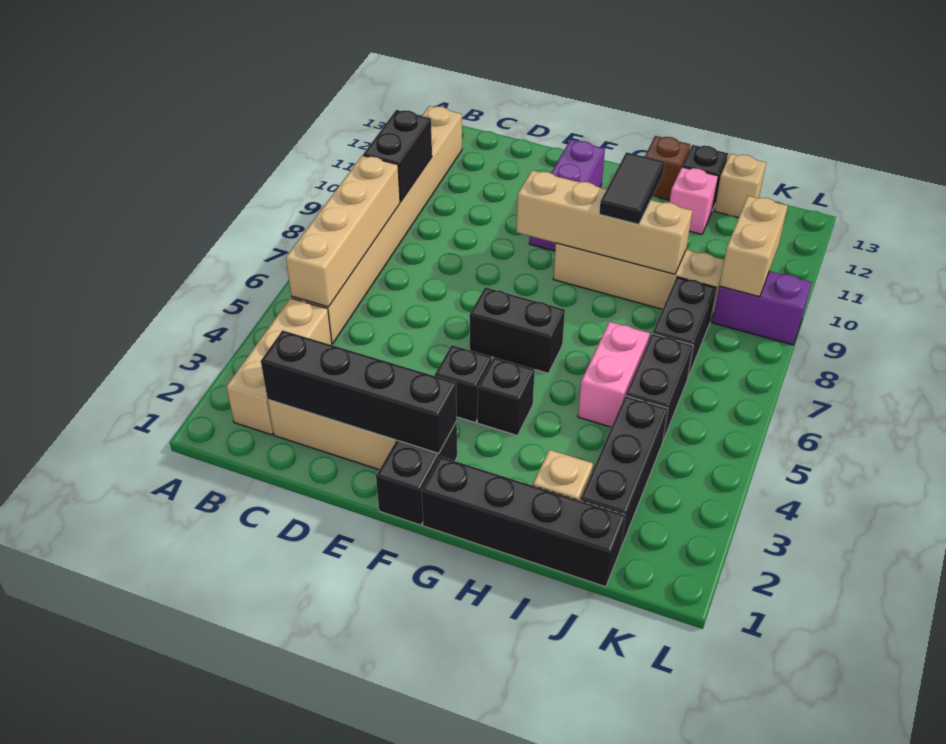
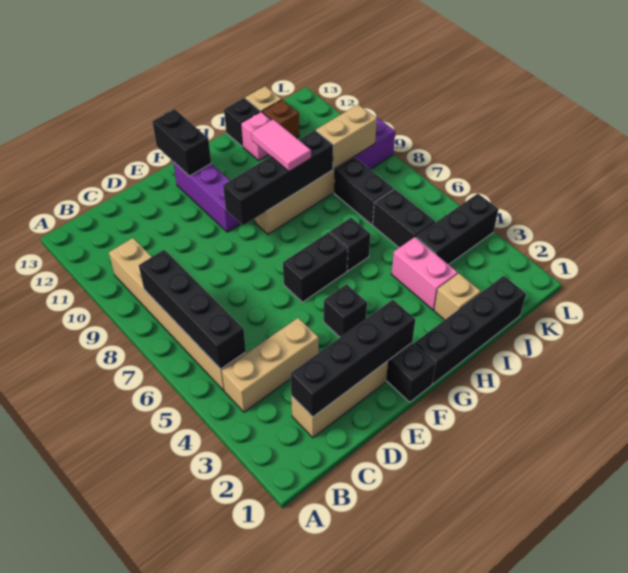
tan brick B2:B4 level 1 -> tan brick B4:D4 level 1
tan brick B5:B12 level 1 -> tan brick B5:B10 level 1
tan brick B5:B8 level 2 -> black brick B5:B8 level 2
black brick B9:B10 level 2 -> black brick F12:F13 level 2
tan brick F9:I9 level 2 -> black brick F9:I9 level 2
black brick G4 level 1 -> black brick H6 level 1
black tile H9:H10 level 3 -> pink tile H9:H10 level 3
brown brick H13 level 1 -> brown brick J12 level 1
pink brick I5:I6 level 1 -> pink brick I3:I4 level 1
black brick J2:J4 level 1 -> black brick J4:L4 level 1
tan brick K9:K10 level 2 -> tan brick J9:K9 level 2

